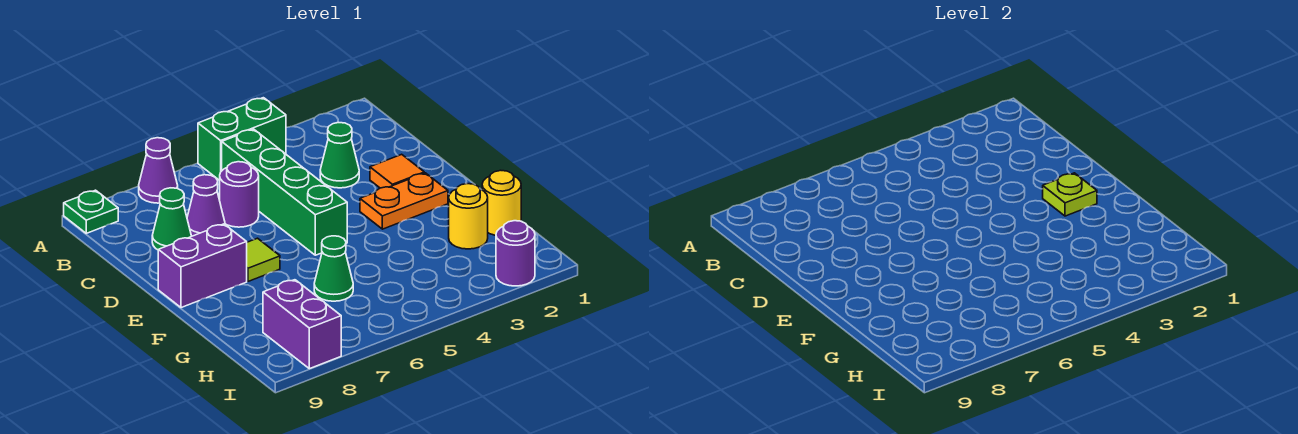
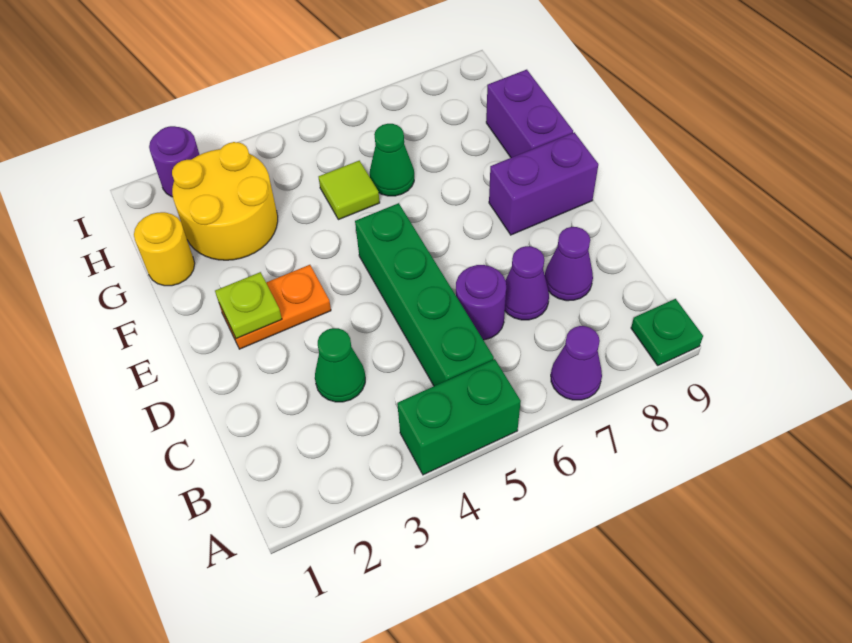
green cone C8 level 1 -> purple cone C8 level 1
orange tile D2 level 1 -> none
lime tile E7 level 1 -> lime tile G5 level 1
yellow round brick G2 level 1 -> yellow round brick G2:H3 level 1
purple brick H8:I8 level 1 -> purple brick F9:G9 level 1

